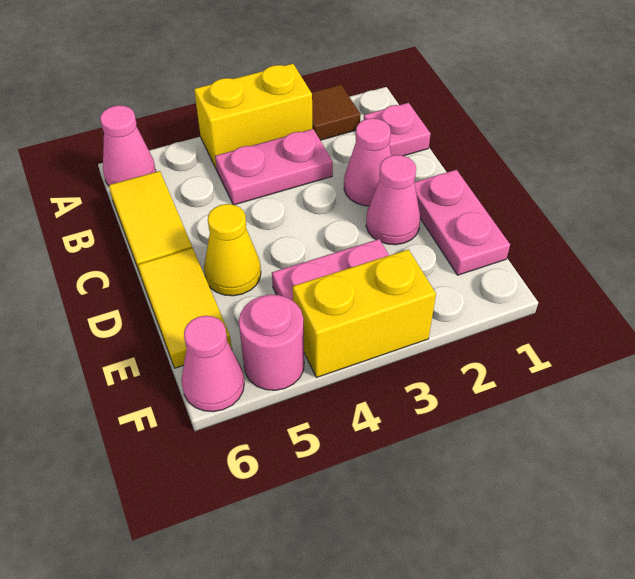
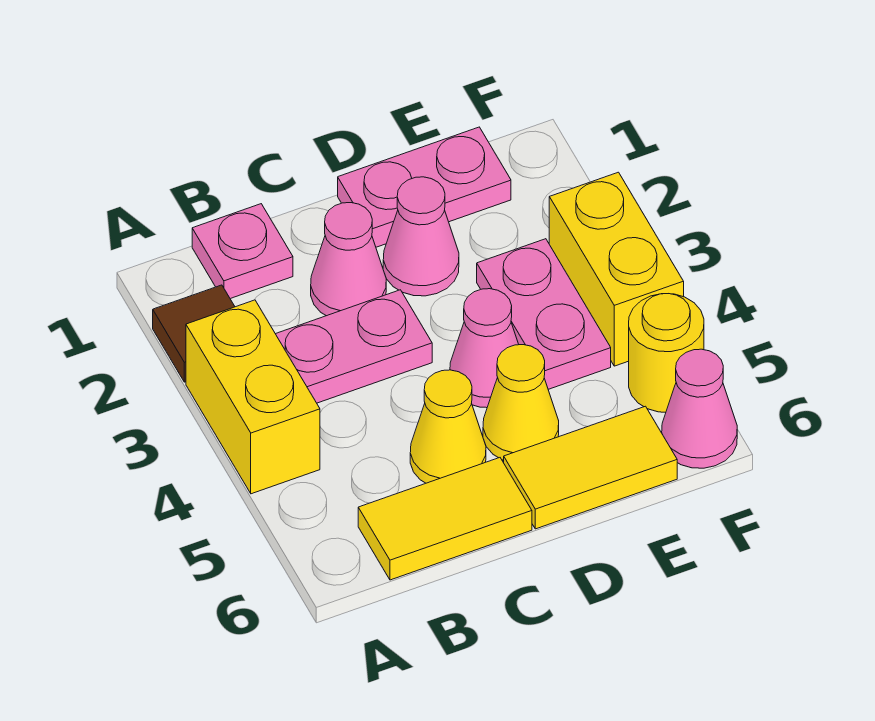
pink cone A6 level 1 -> pink cone D4 level 1
pink plate B3:B4 level 1 -> pink plate B3:C3 level 1
none -> yellow cone C5 level 1
pink round brick F5 level 1 -> yellow round brick F5 level 1

